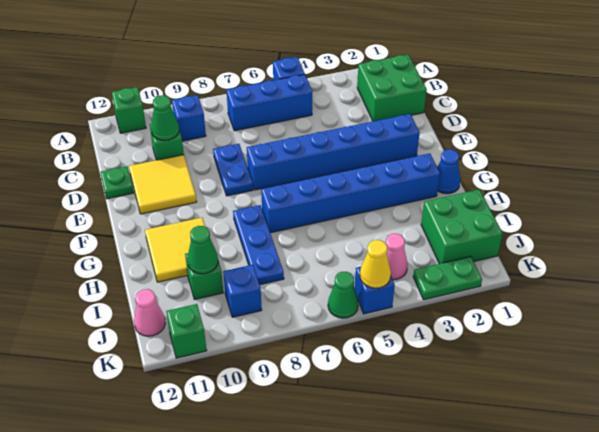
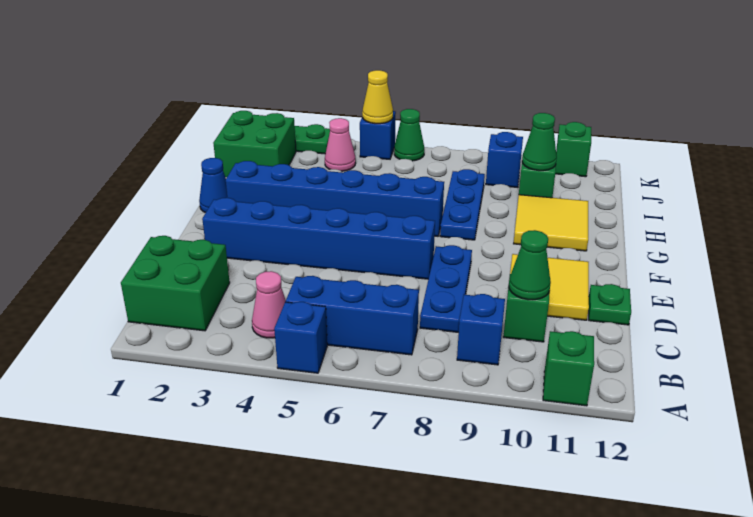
blue plate D8:E8 level 1 -> blue plate C8:E8 level 1
pink cone J12 level 1 -> pink cone B4 level 1

